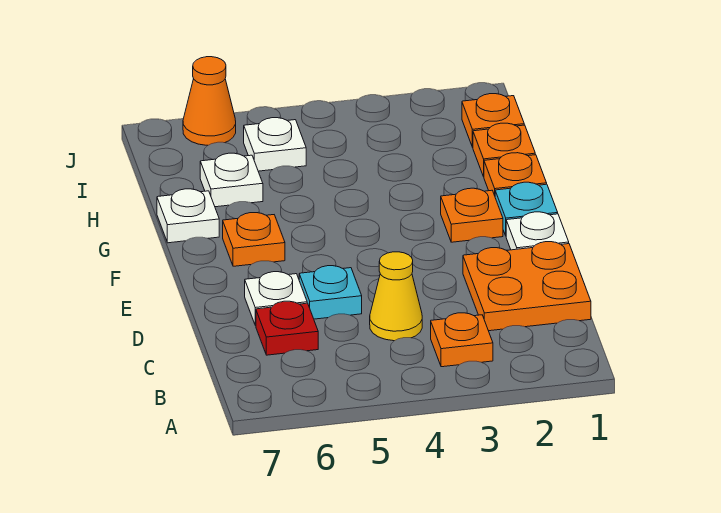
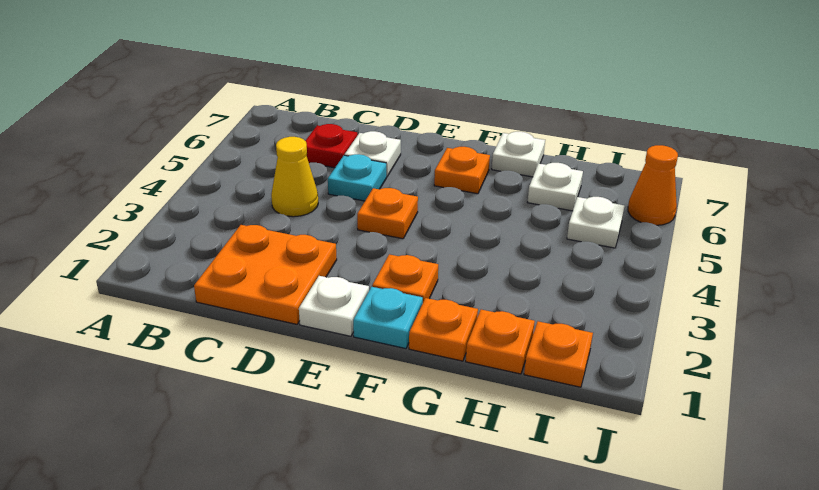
orange plate B3 level 1 -> orange plate E4 level 1

